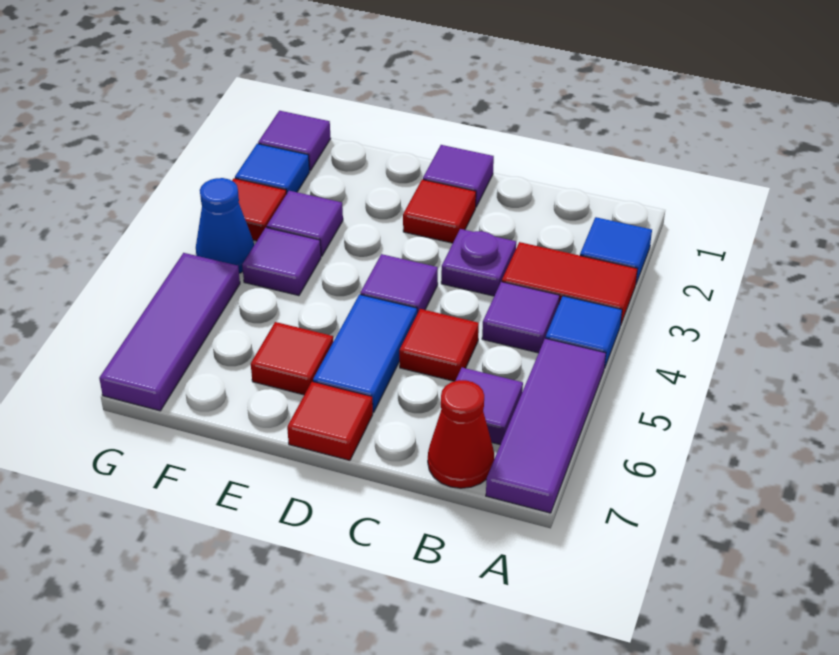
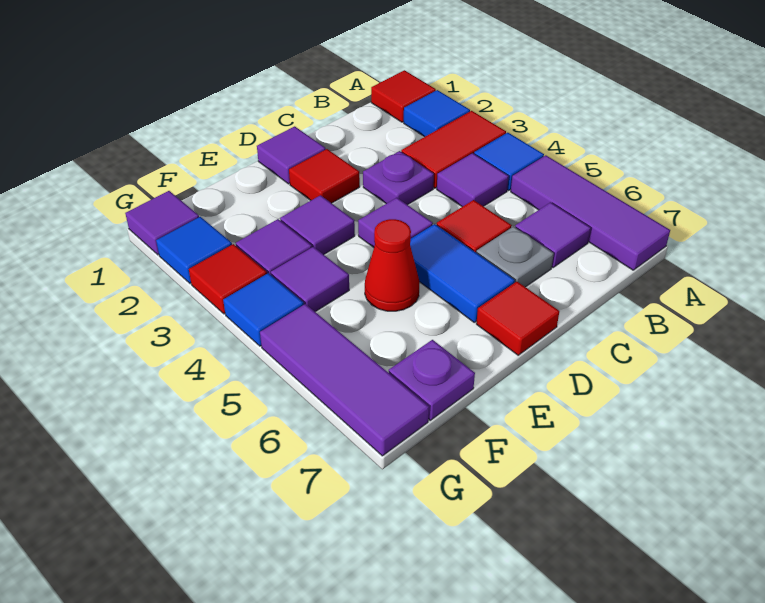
red cone B7 level 1 -> red cone E5 level 1
none -> grey plate C6 level 1
none -> purple tile E3 level 1
red tile E6 level 1 -> red tile A1 level 1
none -> purple plate F7 level 1
blue cone G4 level 1 -> blue tile G4 level 1

